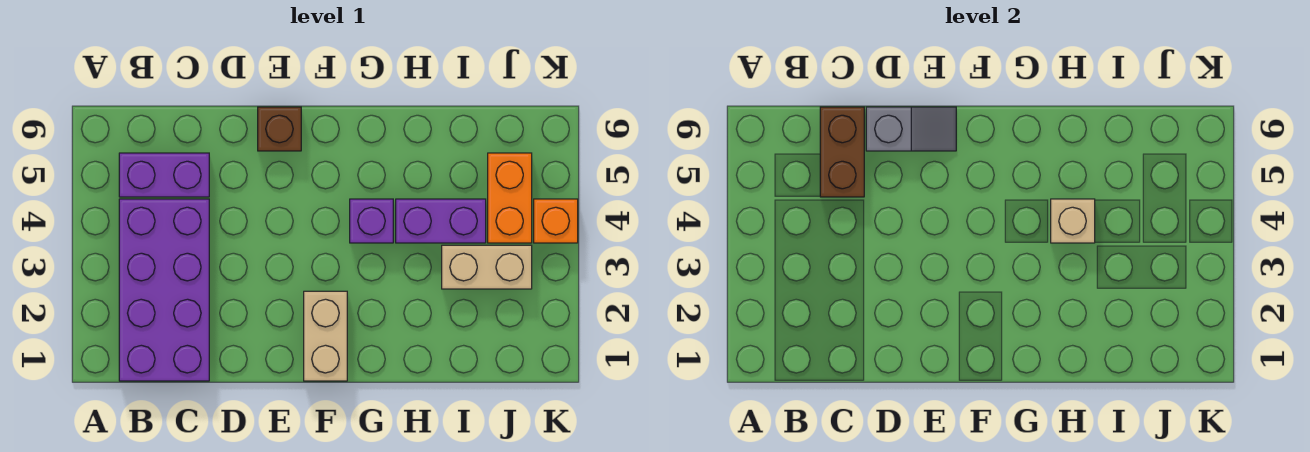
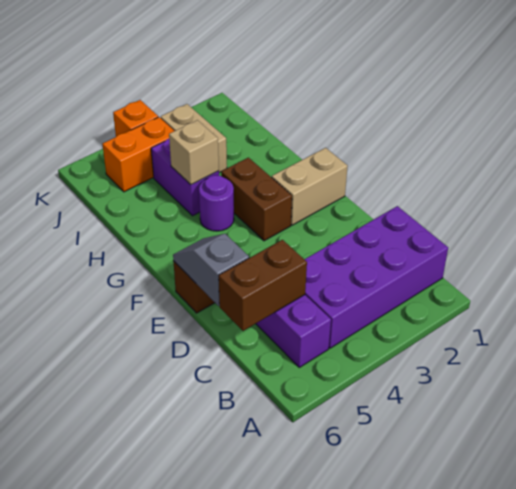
none -> brown brick F3:G3 level 1
purple brick G4 level 1 -> purple round brick G4 level 1

